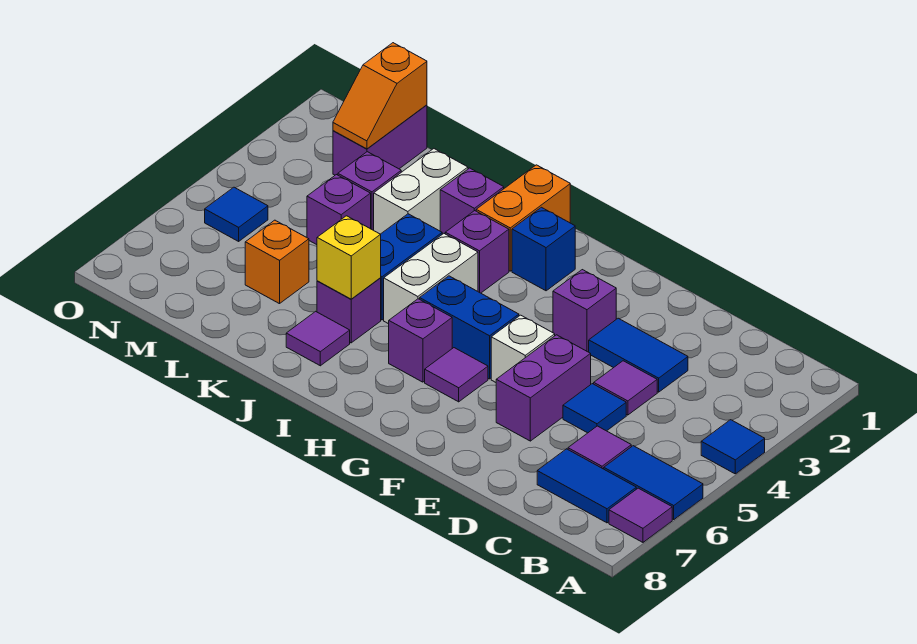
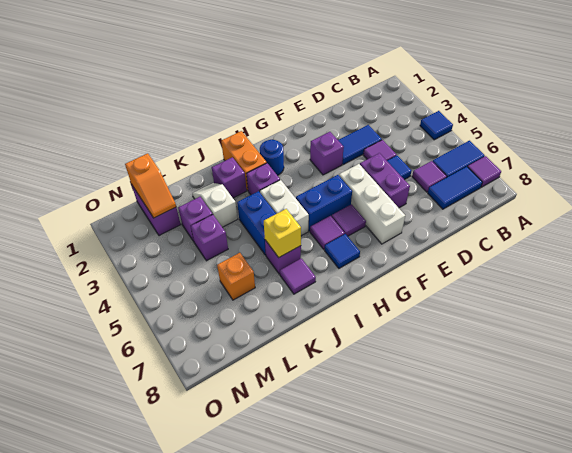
white brick F5 level 1 -> white brick F5:F7 level 1
blue brick H2 level 1 -> blue round brick H2 level 1
purple brick H6 level 1 -> purple tile H6 level 1
white brick K2:K3 level 1 -> white slope K2:K3 level 1 top 3
blue tile N5 level 1 -> blue tile H7 level 1

